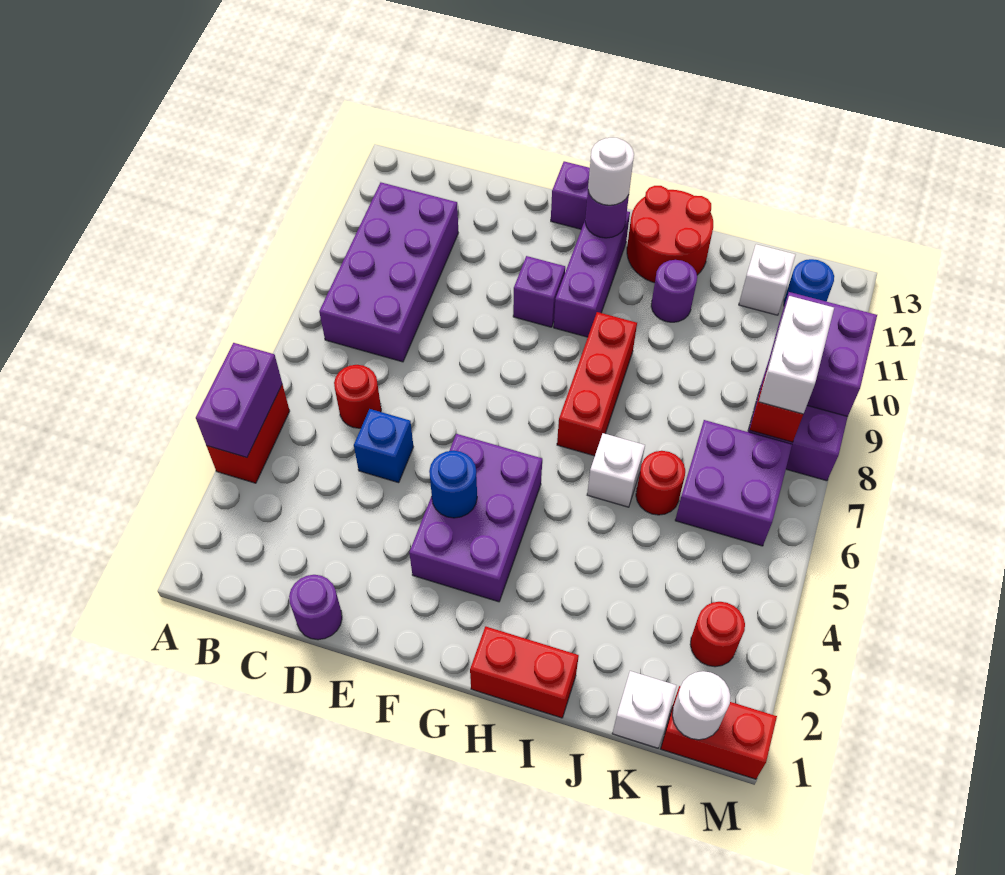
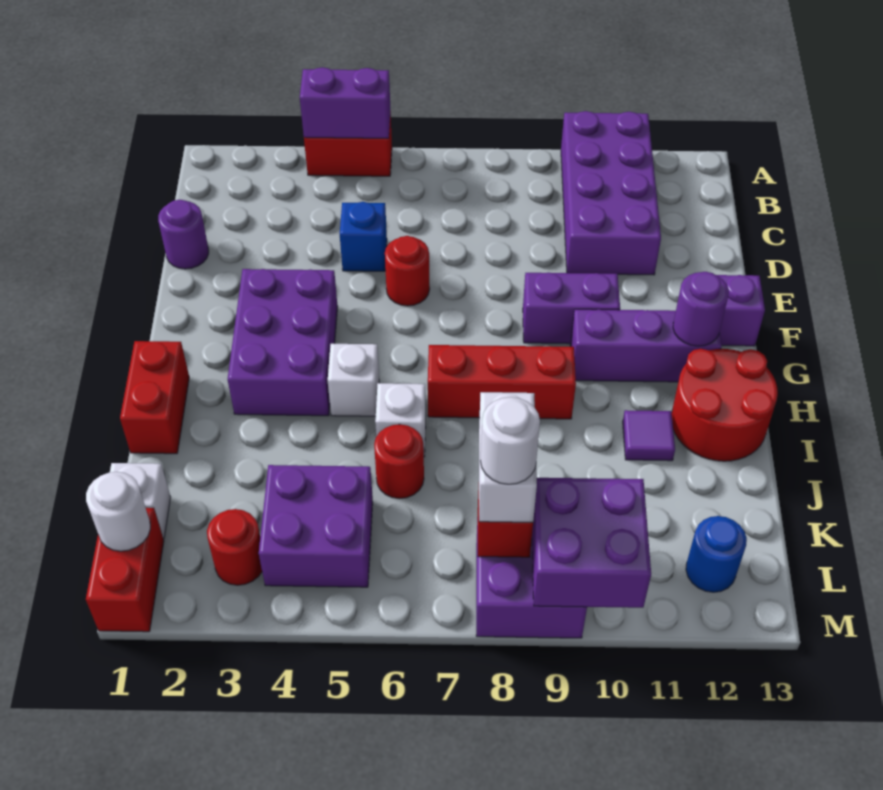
purple brick B8:C11 level 1 -> purple brick A10:D11 level 1
red round brick C6 level 1 -> red round brick E6 level 1
purple brick F3:G5 level 1 -> purple brick F3:H4 level 1
blue round brick F4 level 2 -> none
purple brick F10 level 1 -> purple brick F9:F10 level 1
white round brick G12 level 3 -> white round brick L8 level 4
purple round brick I11 level 1 -> purple tile I11 level 1
purple brick K6:L7 level 1 -> purple brick K4:L5 level 1
white brick K12 level 1 -> white brick H5 level 1
white brick L8:L9 level 3 -> white brick K8:L8 level 3

